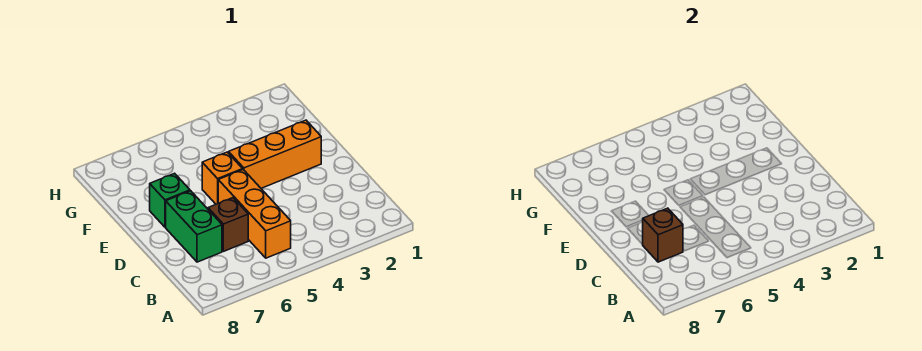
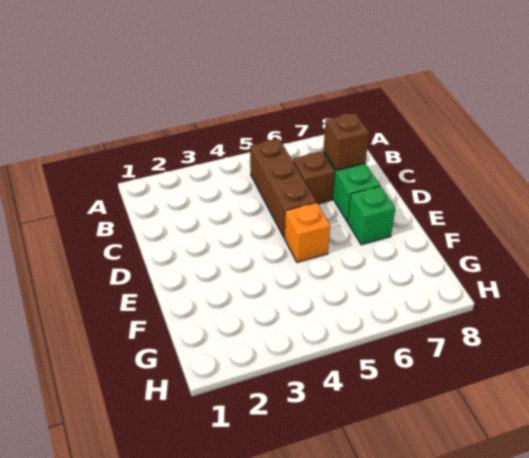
orange brick B5:D5 level 1 -> brown brick B5:D5 level 1
orange brick E2:E4 level 1 -> none

